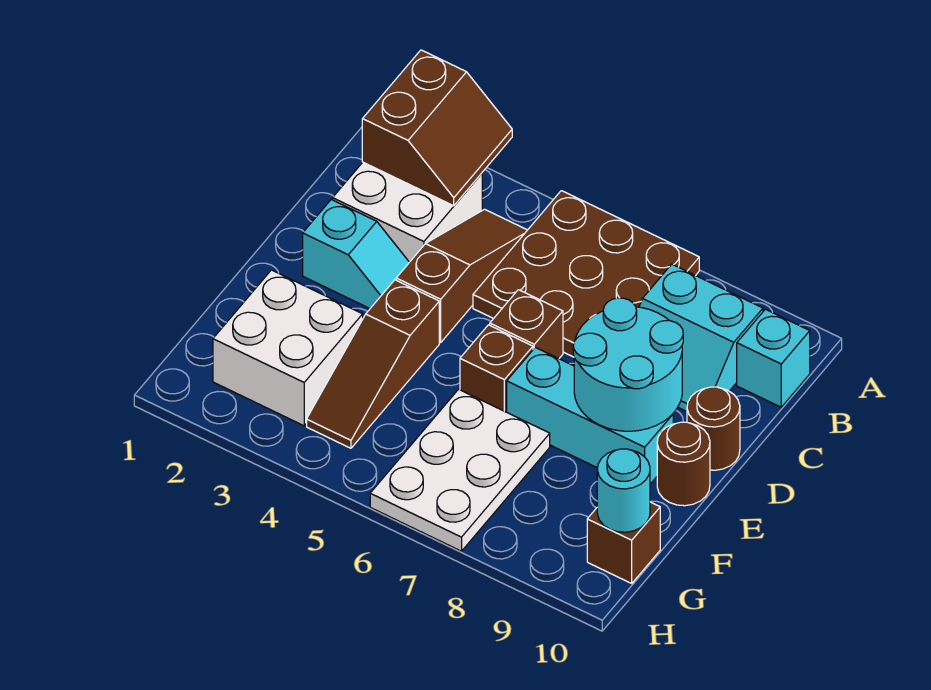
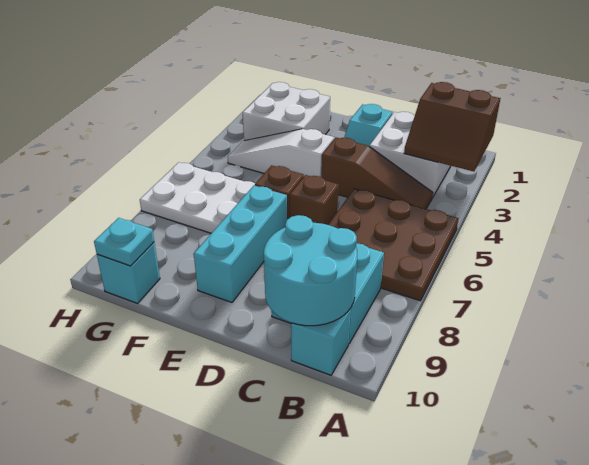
cyan round brick D8:E9 level 2 -> cyan round brick B9:C10 level 2
brown round brick D10 level 1 -> none
brown slope E4:G4 level 1 top E -> white slope E4:G4 level 1 top E
brown round brick E10 level 1 -> none
brown brick G10 level 1 -> cyan brick G10 level 1
cyan round brick G10 level 2 -> cyan plate G10 level 2

